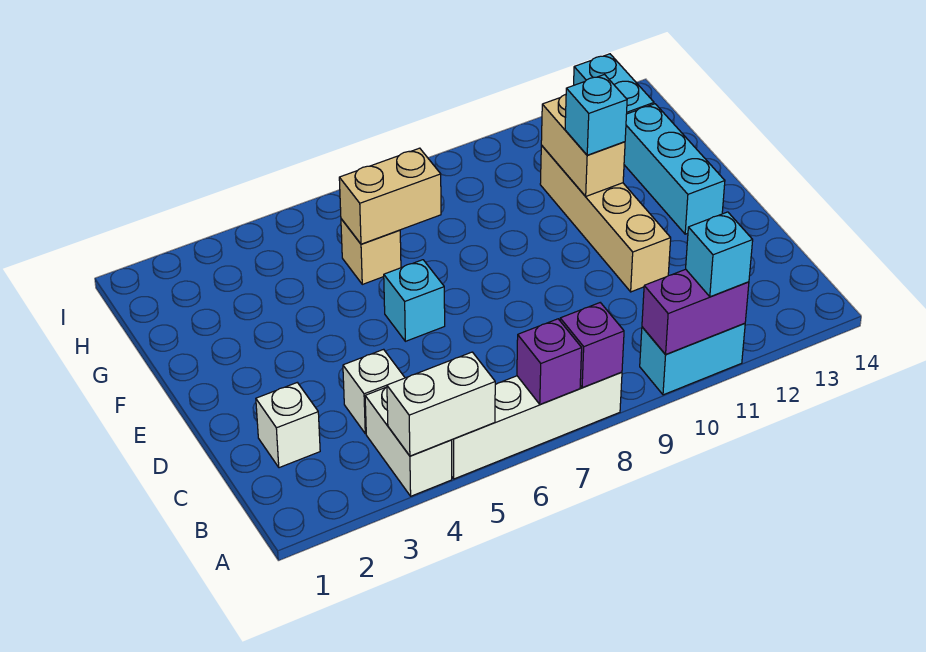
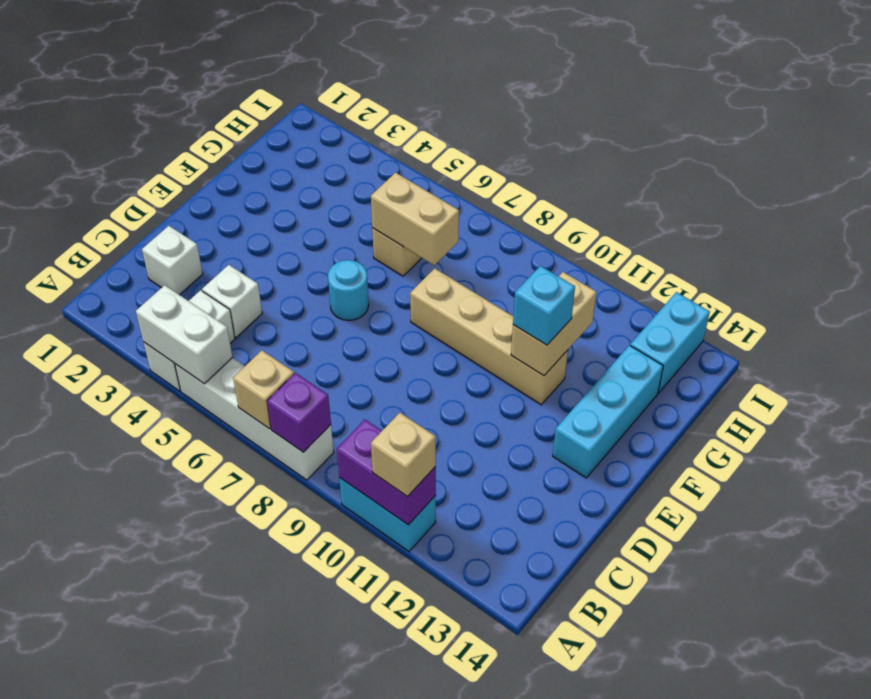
purple brick A7 level 2 -> tan brick A7 level 2
cyan brick A11 level 3 -> tan brick A11 level 3
tan brick D11:G11 level 1 -> tan brick F8:F11 level 1
cyan brick E6 level 1 -> cyan round brick E6 level 1

